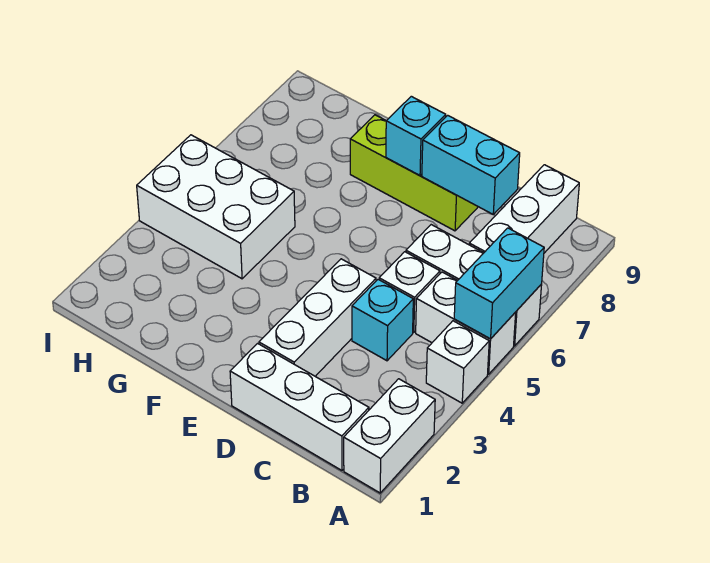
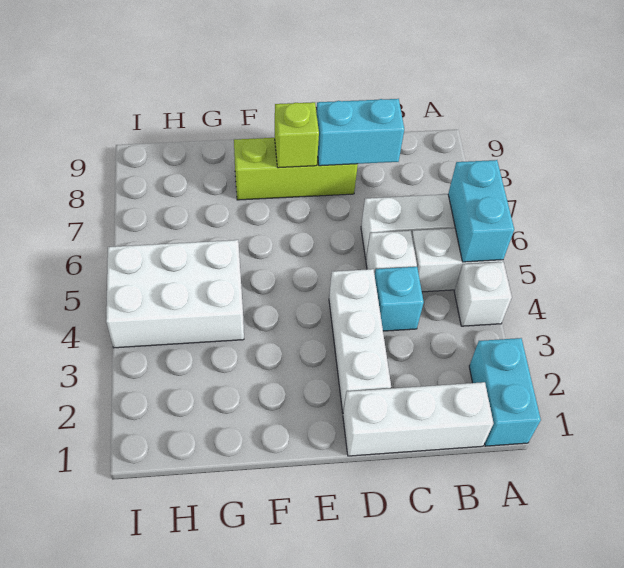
white brick A1:A2 level 1 -> cyan brick A1:A2 level 1
white brick B7:B9 level 1 -> none
cyan brick E8 level 2 -> lime brick E8 level 2

